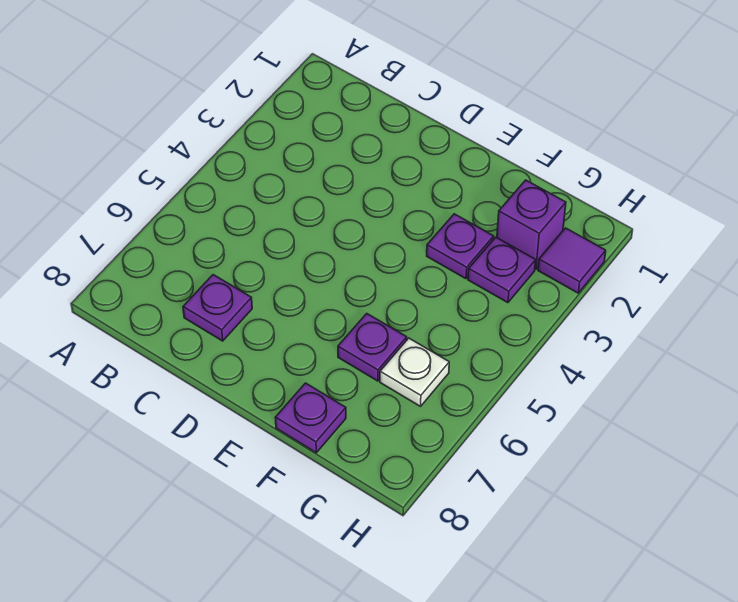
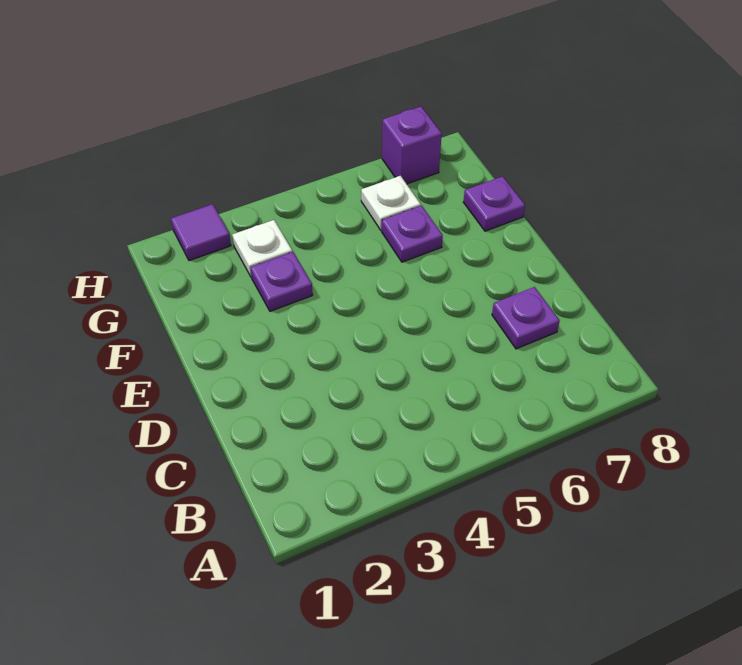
purple brick G2 level 1 -> purple brick H7 level 1
purple plate G3 level 1 -> white plate G3 level 1

